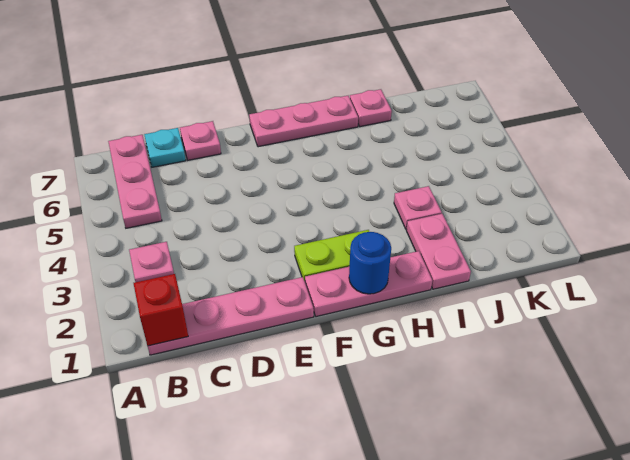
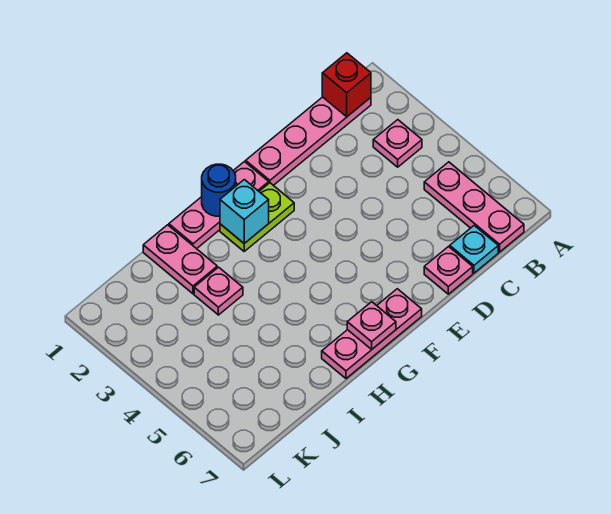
none -> cyan brick G2 level 2
pink plate I7 level 1 -> pink plate G7 level 2

